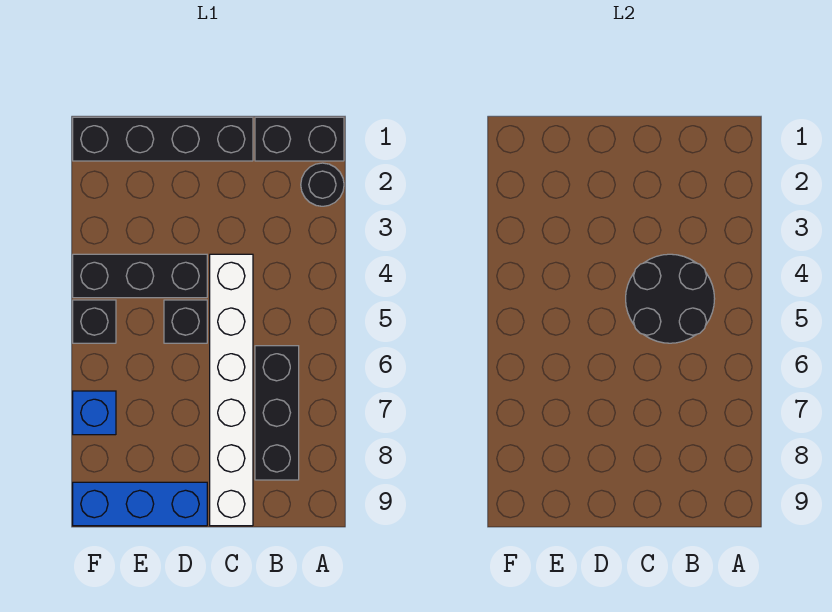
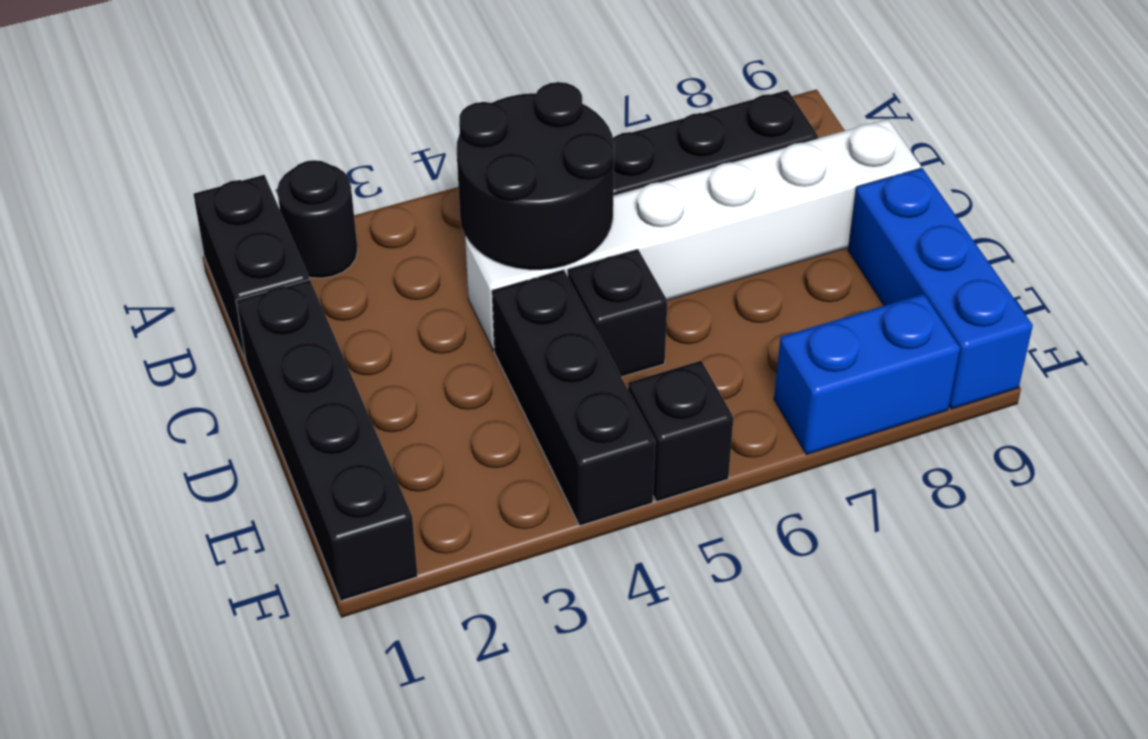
blue brick F7 level 1 -> blue brick F7:F8 level 1

